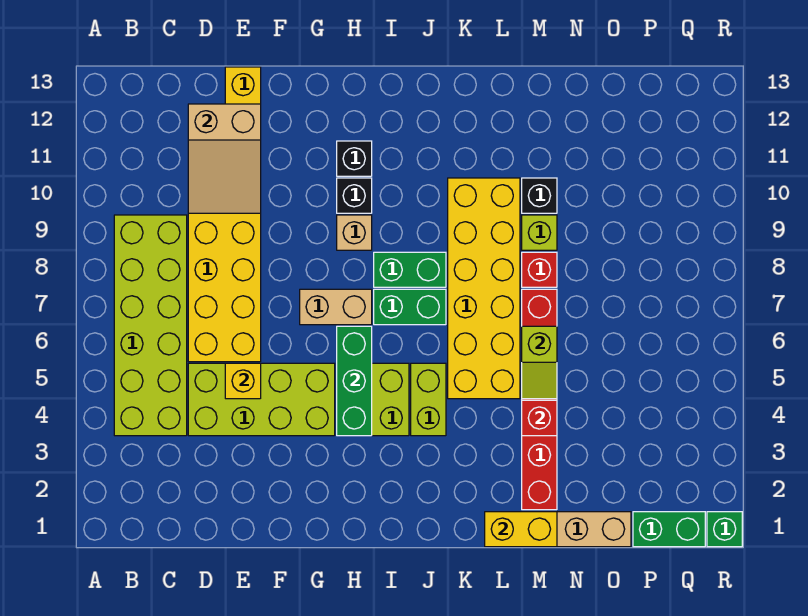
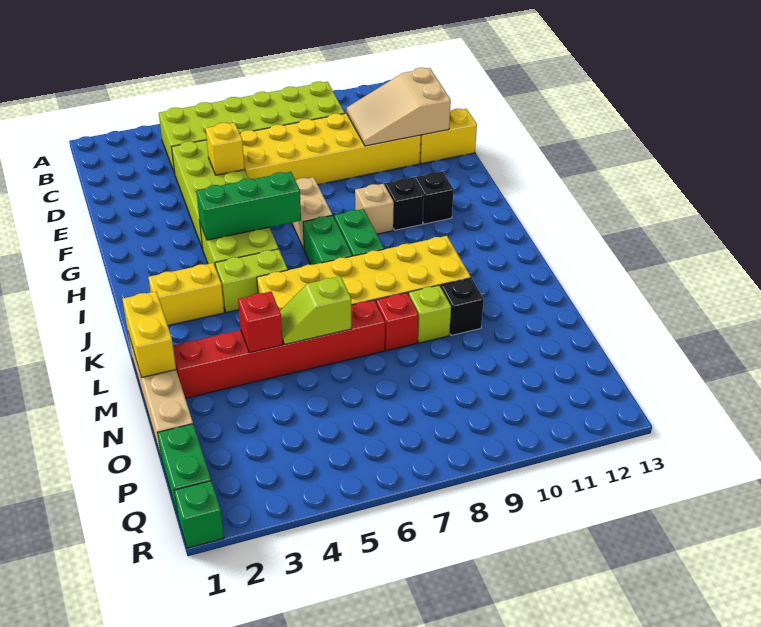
none -> yellow brick J2:J3 level 1

